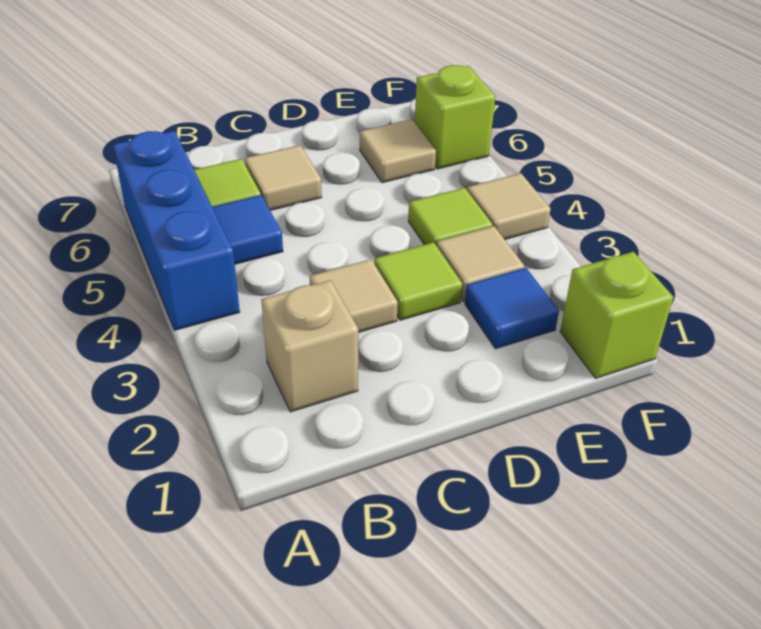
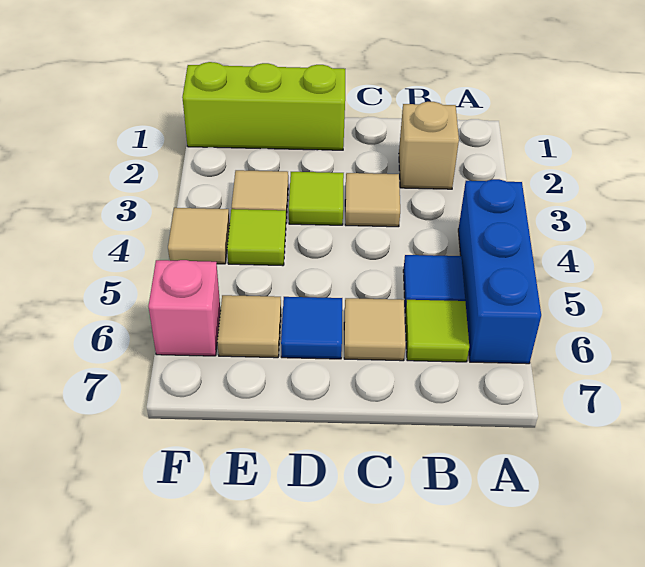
blue tile E2 level 1 -> blue tile D6 level 1
lime brick F1 level 1 -> lime brick D1:F1 level 1
lime brick F6 level 1 -> pink brick F6 level 1

